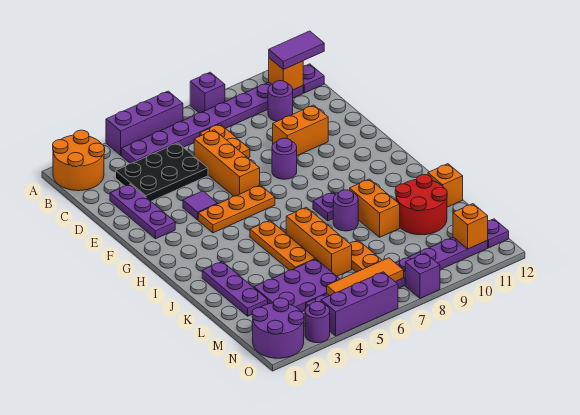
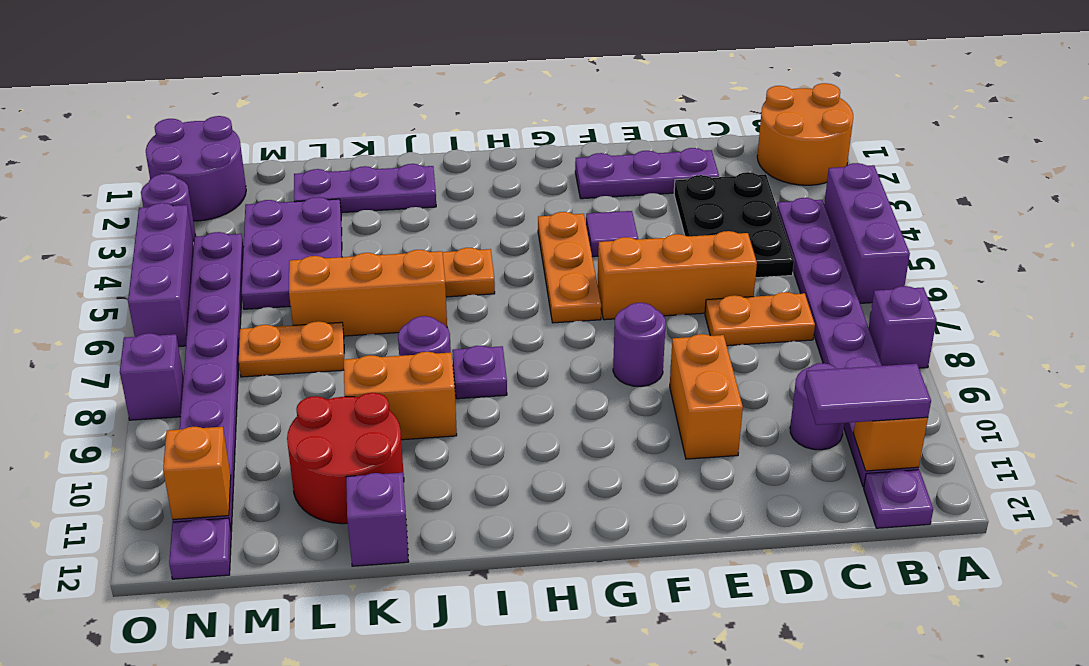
purple tile B11:B12 level 3 -> purple tile B11:C11 level 3
orange brick K12 level 1 -> purple brick K12 level 1
orange tile N5:N7 level 2 -> none

